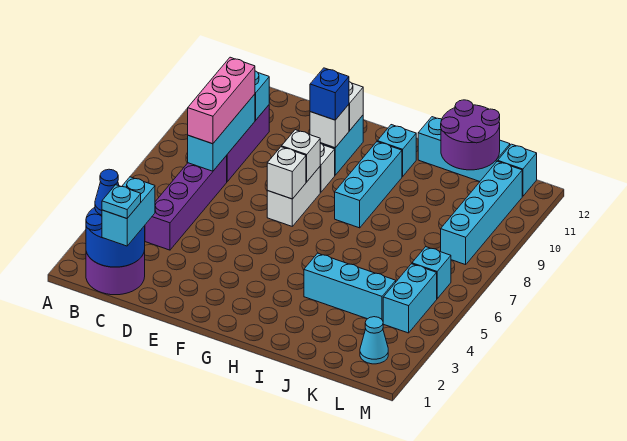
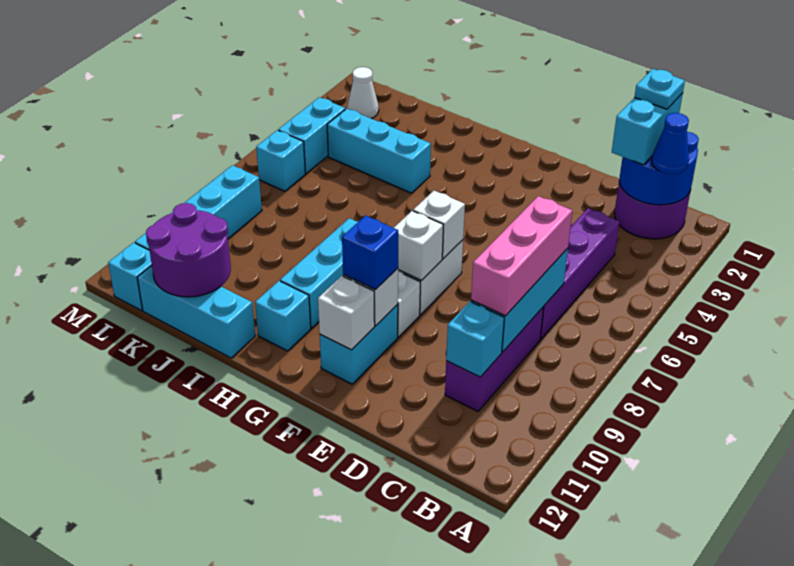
cyan cone L2 level 1 -> white cone L2 level 1

